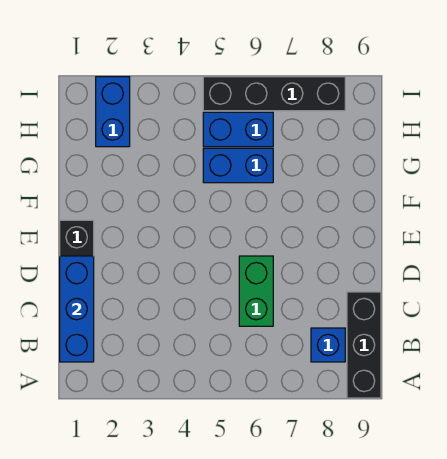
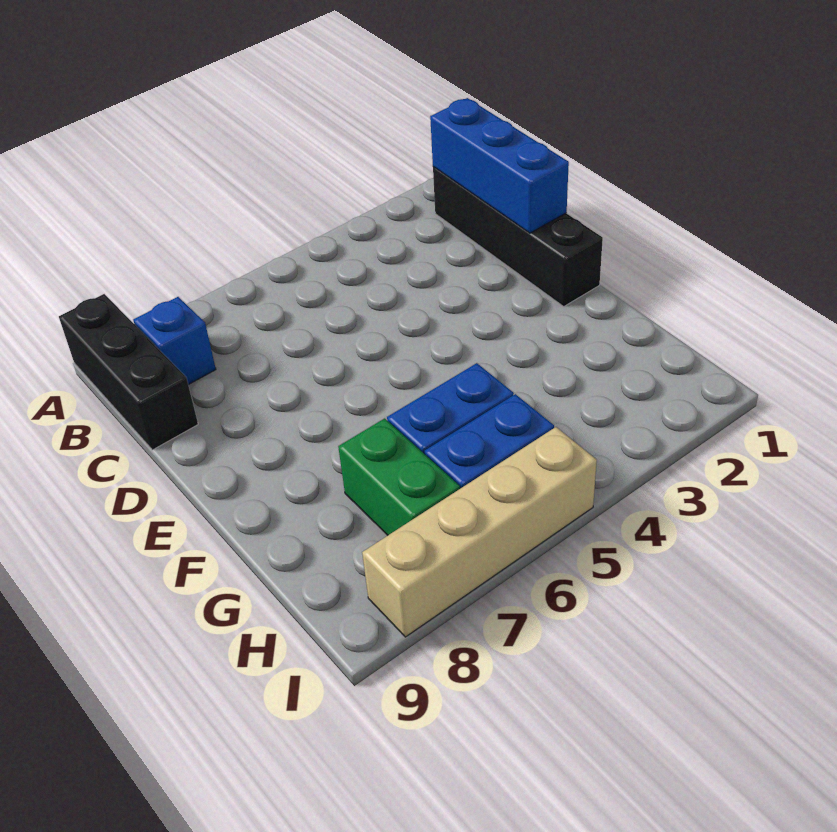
green brick C6:D6 level 1 -> green brick G7:H7 level 1
blue brick H2:I2 level 1 -> none
black brick I5:I8 level 1 -> tan brick I5:I8 level 1

